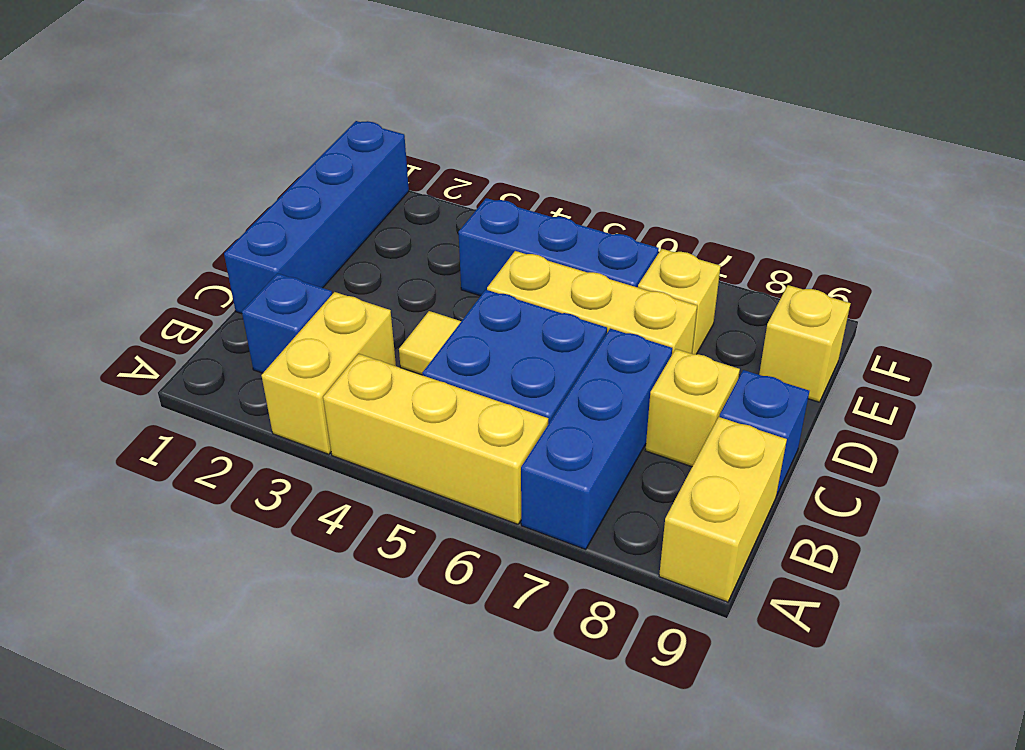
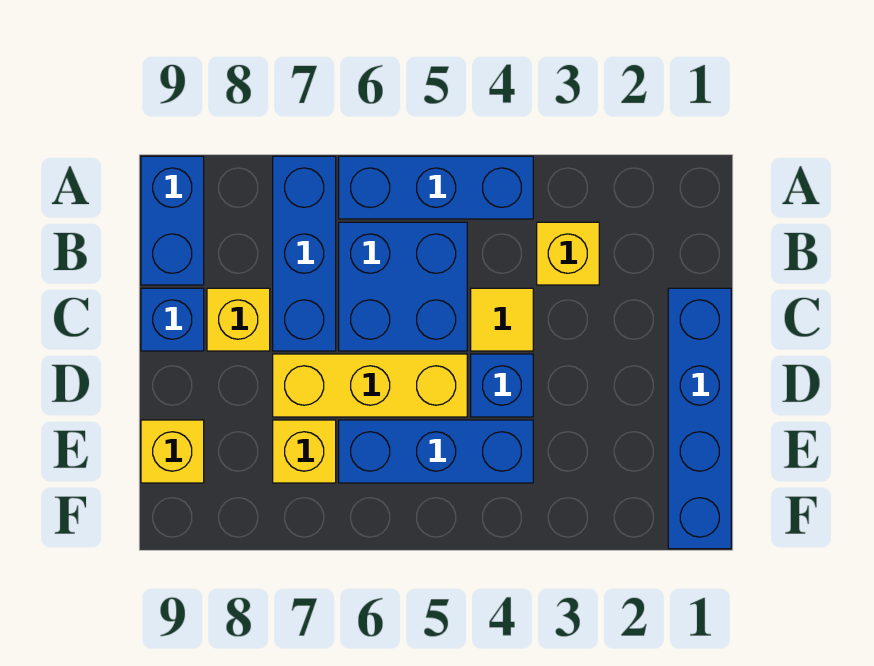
yellow brick A3:B3 level 1 -> yellow brick B3 level 1
yellow brick A4:A6 level 1 -> blue brick A4:A6 level 1
yellow brick A9:B9 level 1 -> blue brick A9:B9 level 1
blue brick B2 level 1 -> blue brick D4 level 1

